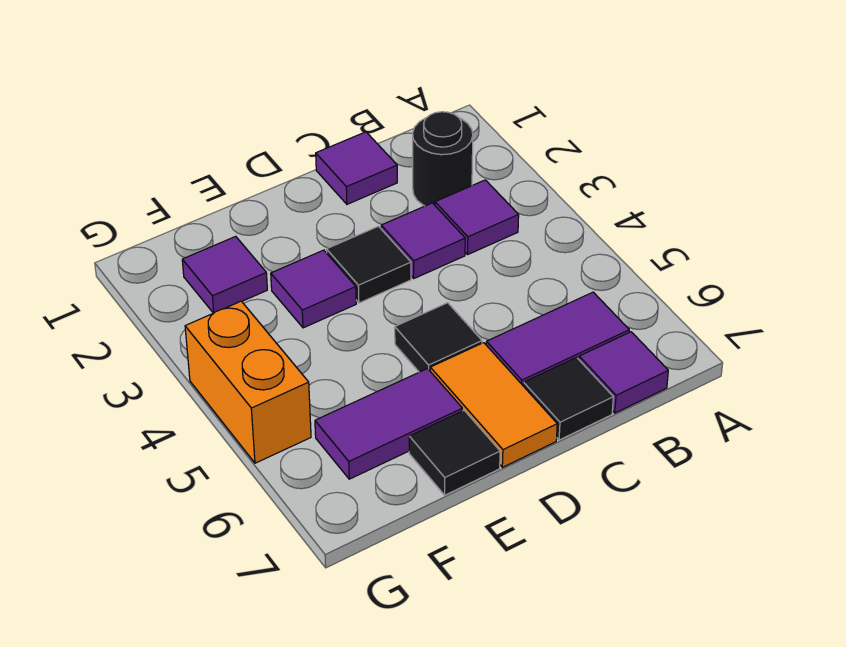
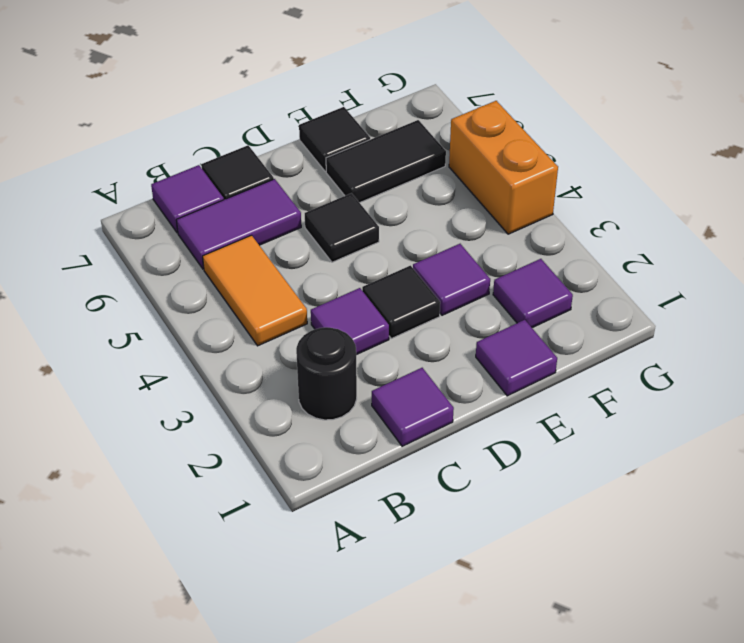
purple tile B3 level 1 -> purple tile E1 level 1
orange tile D6:D7 level 1 -> orange tile B4:B5 level 1
purple tile E6:F6 level 1 -> black tile E6:F6 level 1

